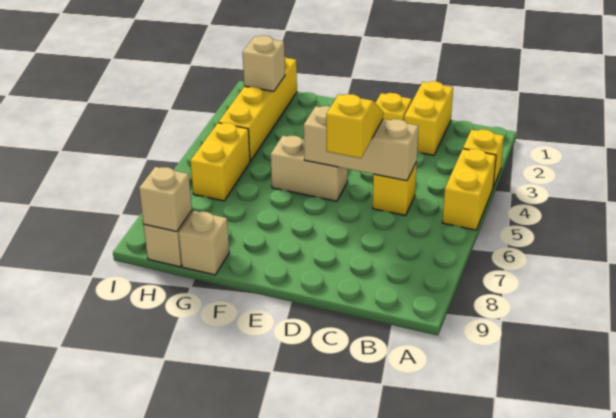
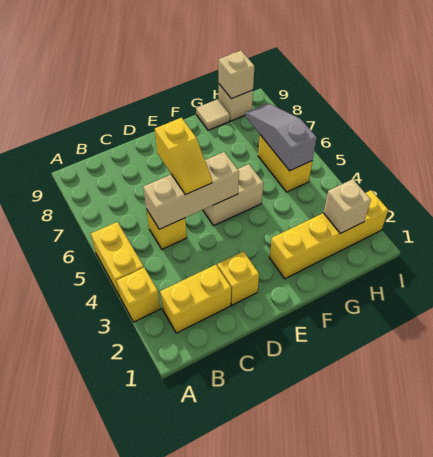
yellow brick C1:C2 level 1 -> yellow brick B2:C2 level 1
tan brick G9 level 1 -> tan tile G9 level 1
yellow brick H1:H4 level 1 -> yellow brick F2:I2 level 1
none -> grey slope H5:H7 level 2 top 5

